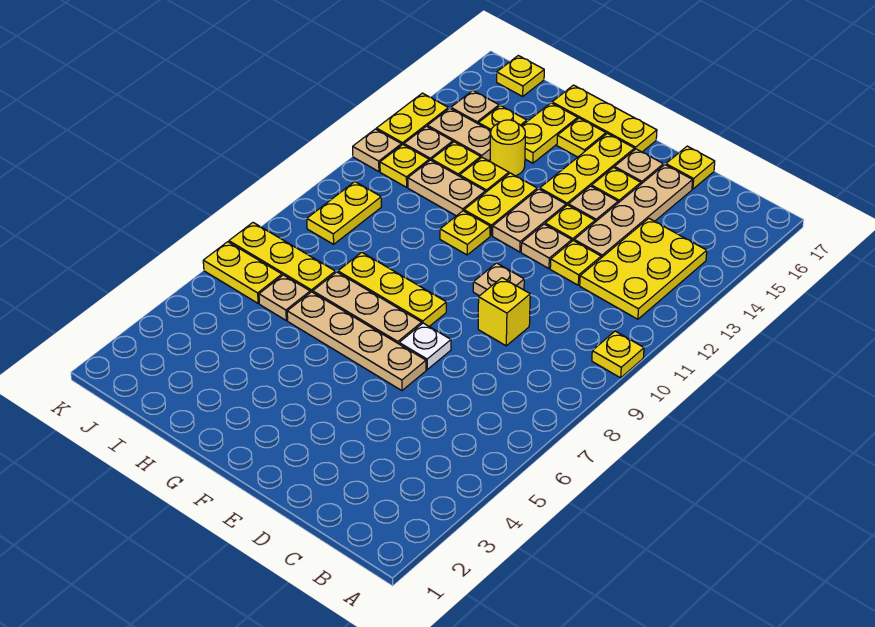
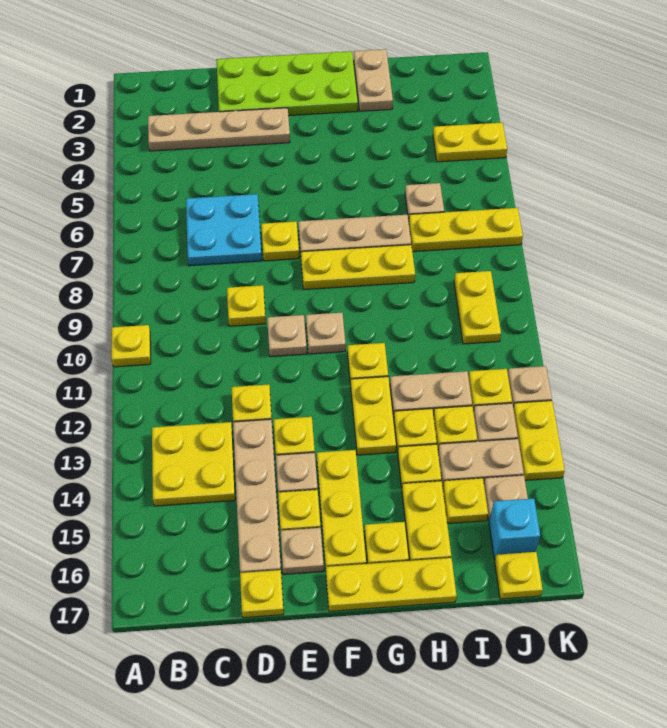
yellow plate B12:C14 level 1 -> yellow plate B13:C14 level 1
none -> cyan plate C6:D7 level 1
none -> lime plate D1:G2 level 1
yellow brick D9 level 1 -> yellow plate D9 level 1
tan plate E6:H6 level 1 -> tan plate B3:E3 level 1
white plate E7 level 1 -> yellow plate E7 level 1
tan plate E12 level 1 -> tan plate F10 level 1
tan plate F12:F13 level 1 -> tan plate H1:H2 level 1
yellow round brick H14 level 1 -> yellow plate H14 level 1
yellow plate J6:K6 level 1 -> yellow plate J4:K4 level 1
none -> cyan brick J16 level 1

